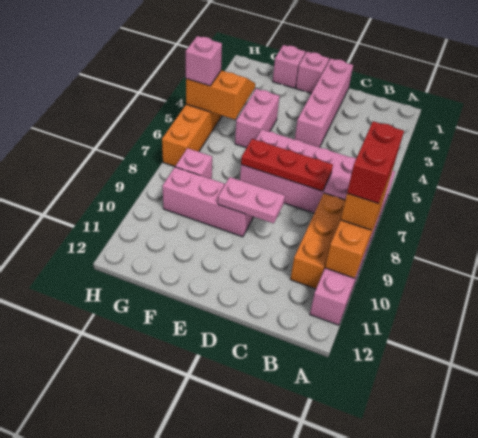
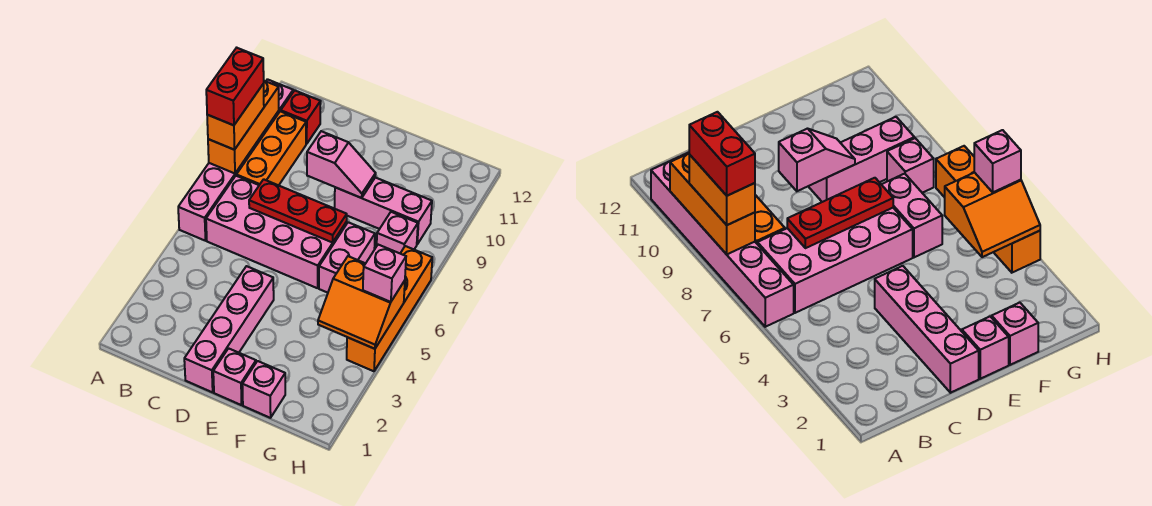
none -> red brick B11 level 1
pink plate D9:E9 level 2 -> pink slope D9:E9 level 2 top D
pink brick F4:F5 level 1 -> pink brick F6:F7 level 1

